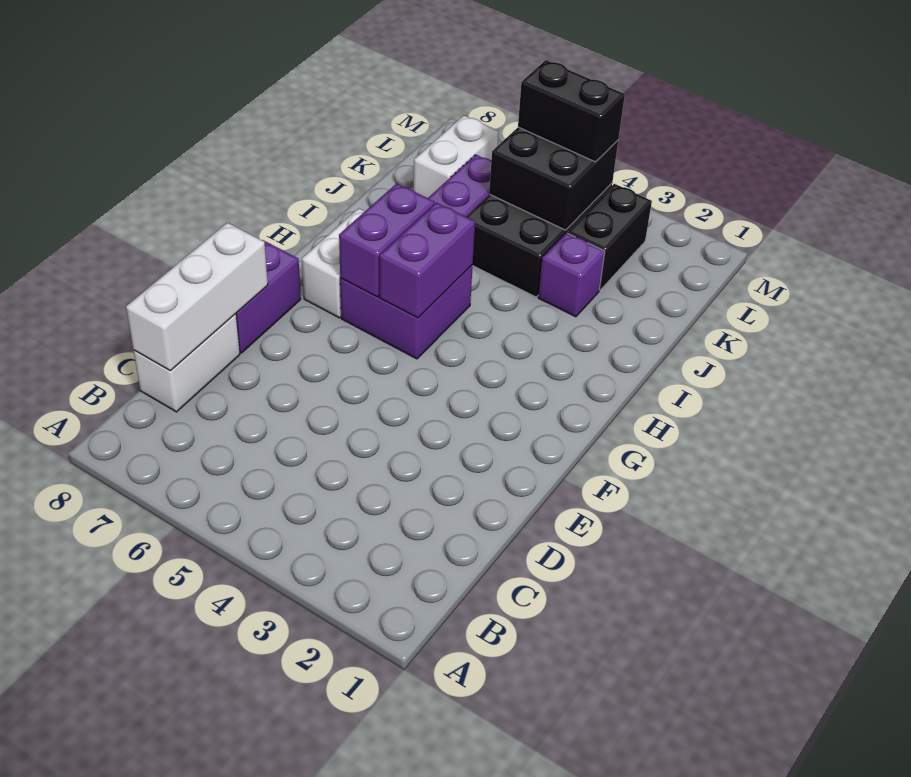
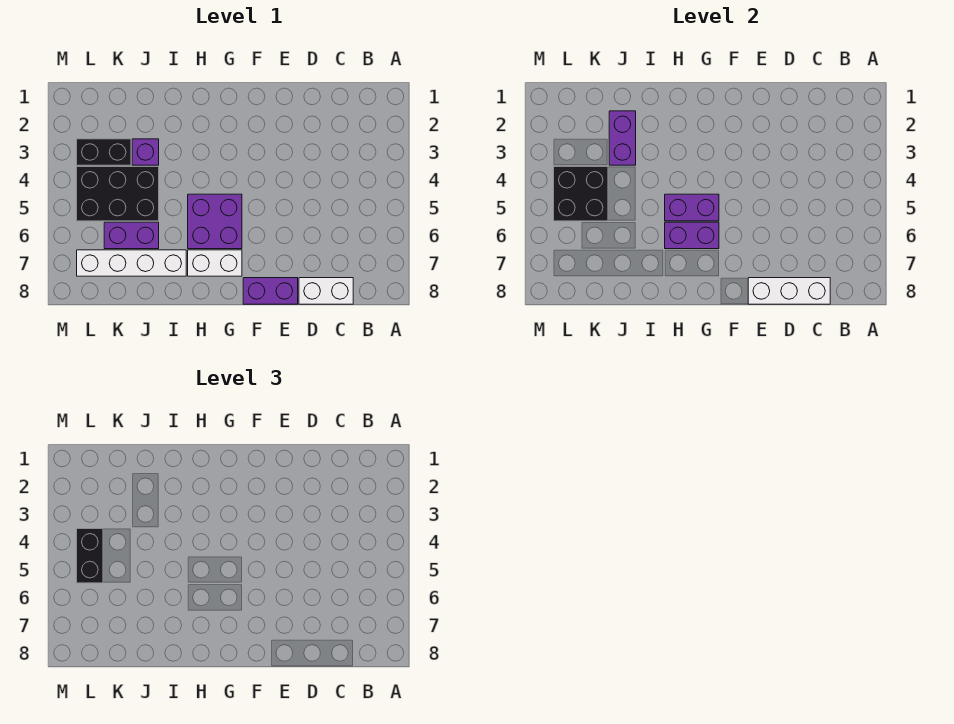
none -> purple brick J2:J3 level 2
white brick K7:L7 level 1 -> white brick I7:L7 level 1

